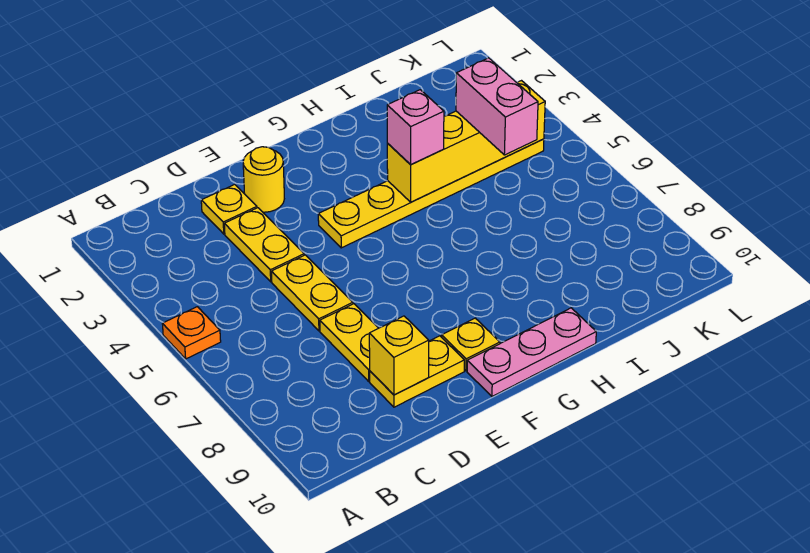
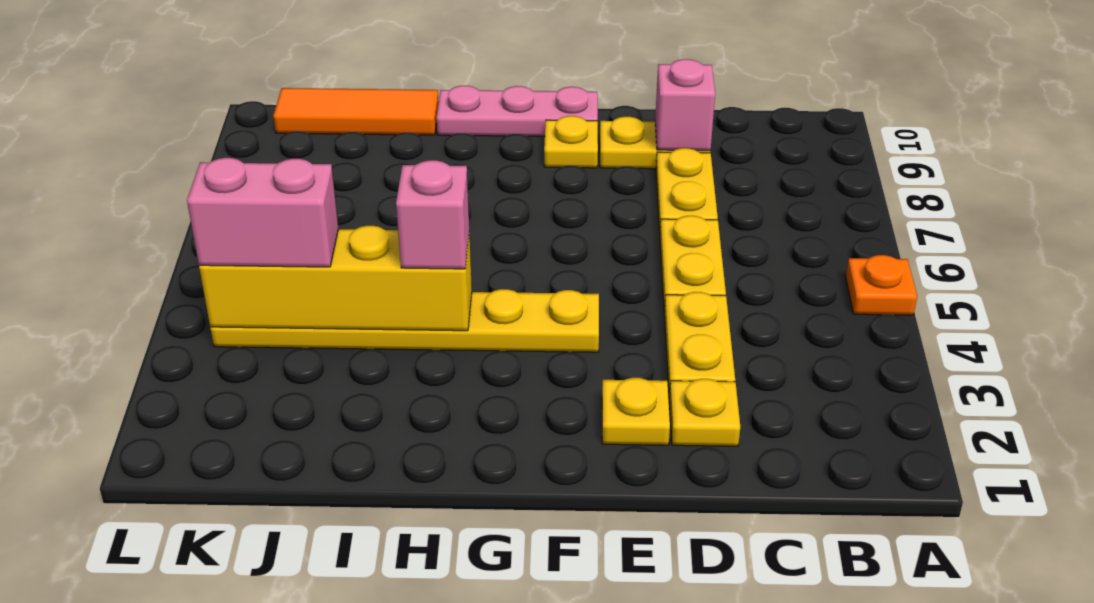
yellow brick D9 level 2 -> pink brick D9 level 2
yellow round brick E2 level 1 -> yellow plate E2 level 1
none -> orange tile I10:K10 level 1
pink brick J4:J5 level 3 -> pink brick J4:K4 level 3

